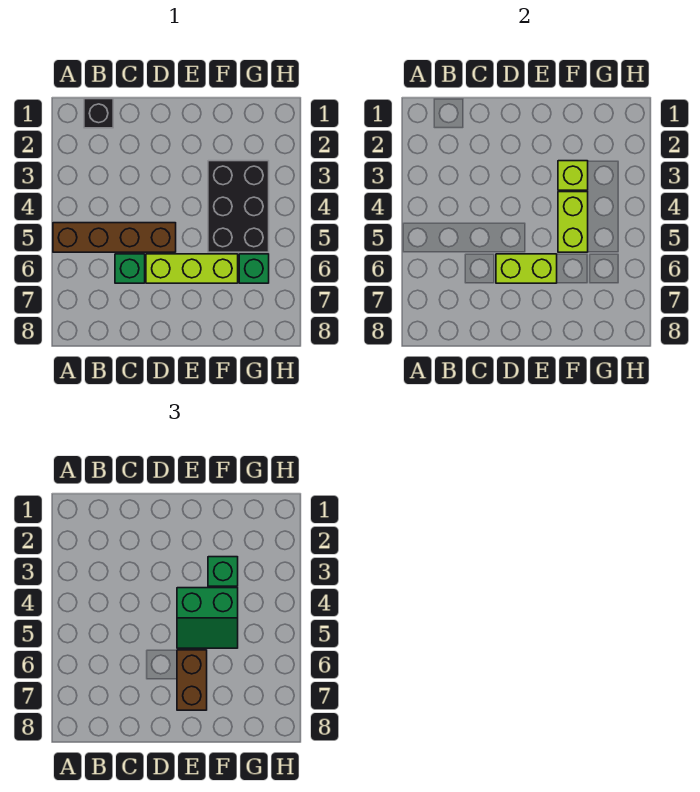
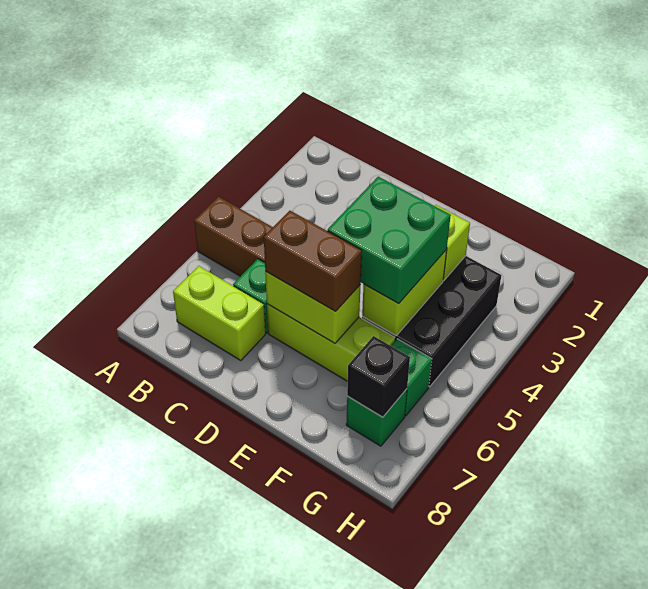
black brick B1 level 1 -> black brick G7 level 2
none -> lime brick B7:C7 level 1
green slope E4:F5 level 3 top 4 -> green brick E4:F5 level 3
brown brick E6:E7 level 3 -> brown brick D6:E6 level 3
green brick F3 level 3 -> green brick G7 level 1

